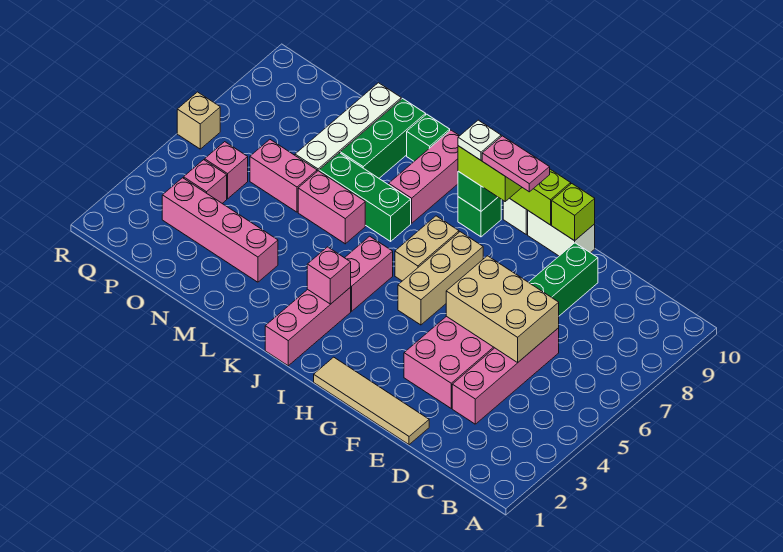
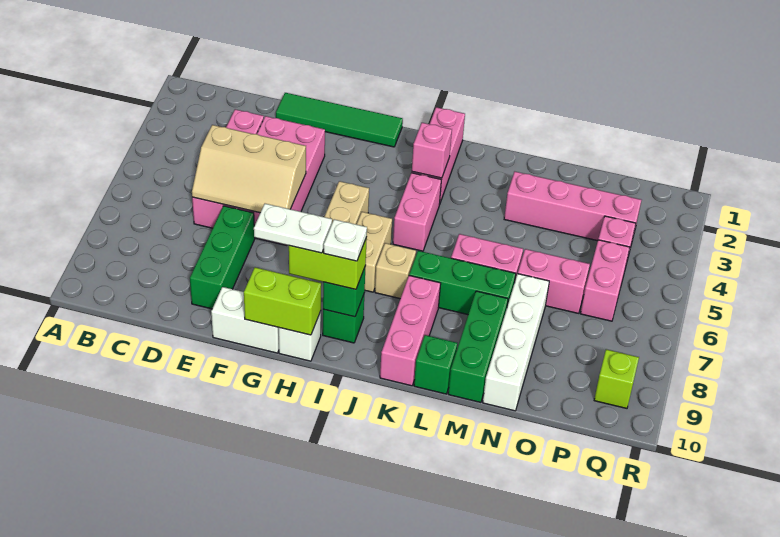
tan brick D5:F6 level 2 -> tan slope D5:F6 level 2 top 5
tan tile E1:H1 level 1 -> green tile E1:H1 level 1
lime brick F10 level 2 -> lime brick Q9 level 1
pink plate G9:H9 level 4 -> white plate G9:H9 level 4
pink brick P5 level 1 -> pink brick P5:P6 level 1
tan brick R6 level 1 -> tan brick J7 level 1

